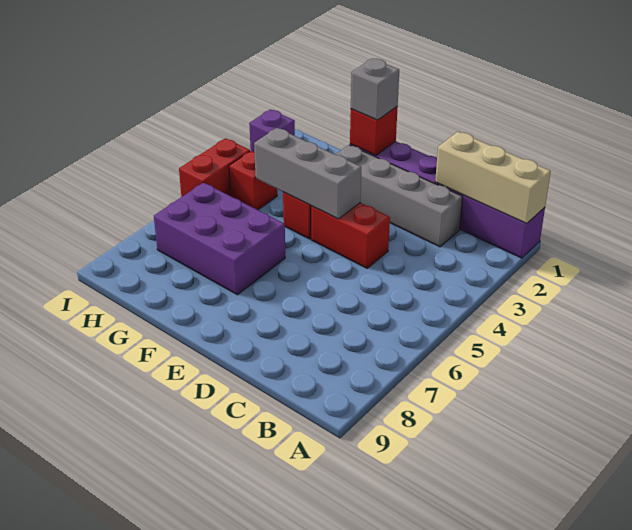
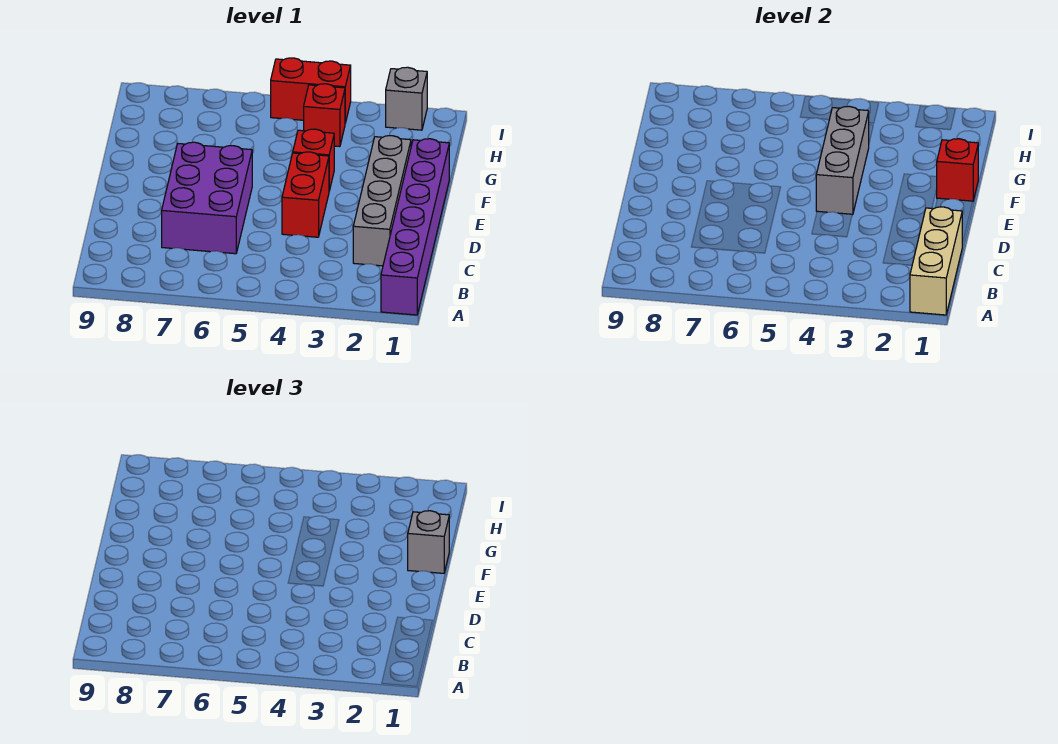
purple brick F6:H7 level 1 -> purple brick C6:E7 level 1
purple brick I2 level 1 -> grey brick I2 level 1

